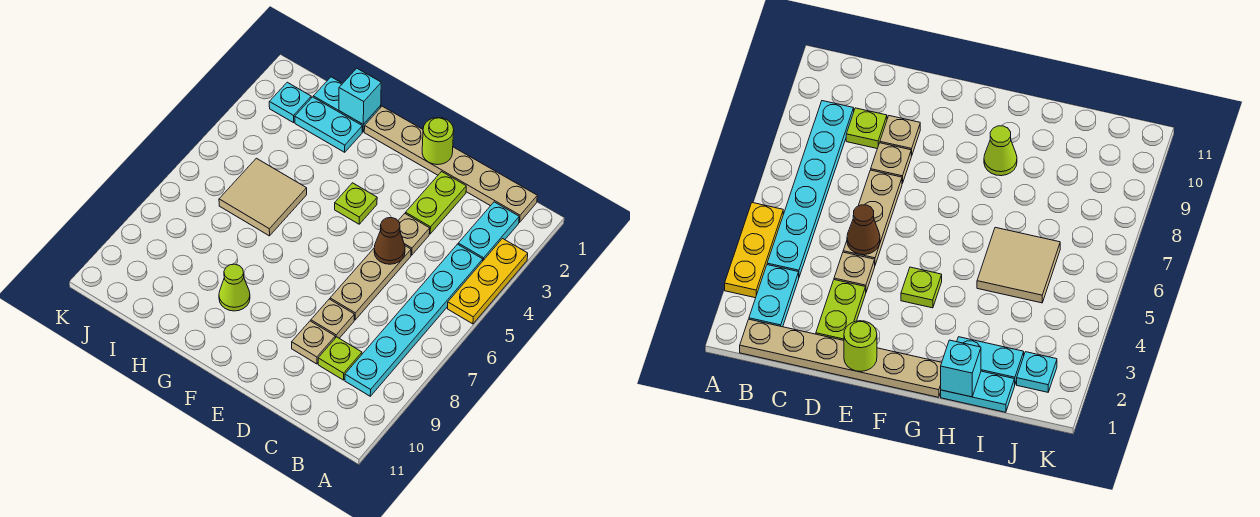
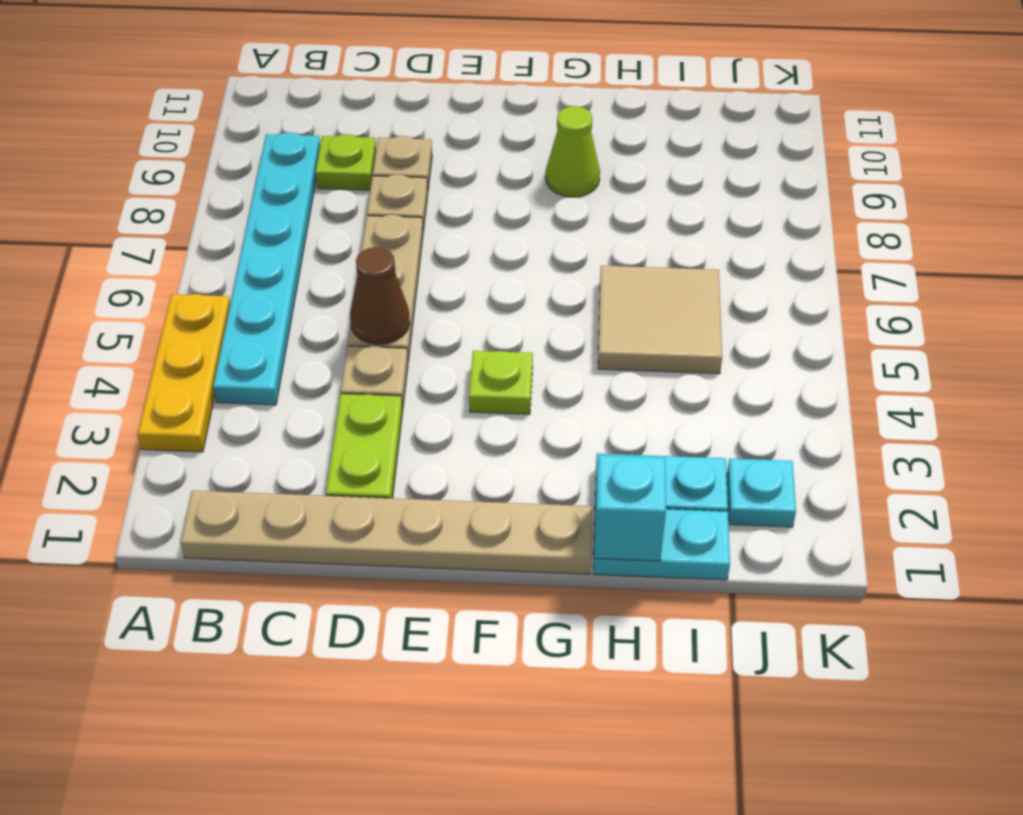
cyan plate B2:B3 level 1 -> none
lime round brick E1 level 2 -> none

